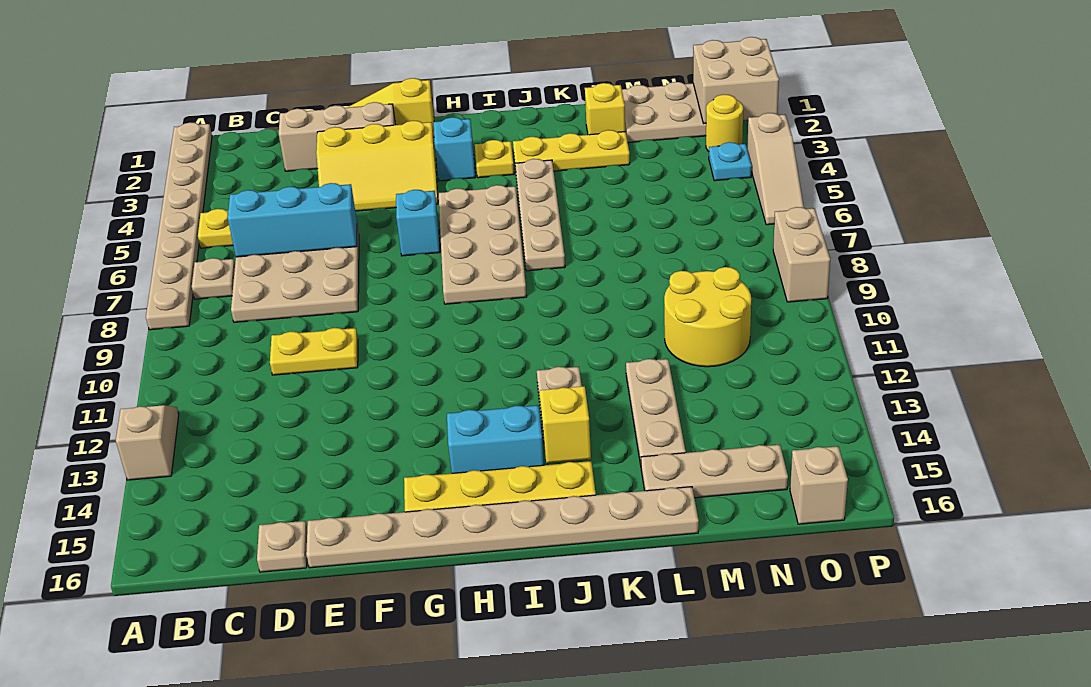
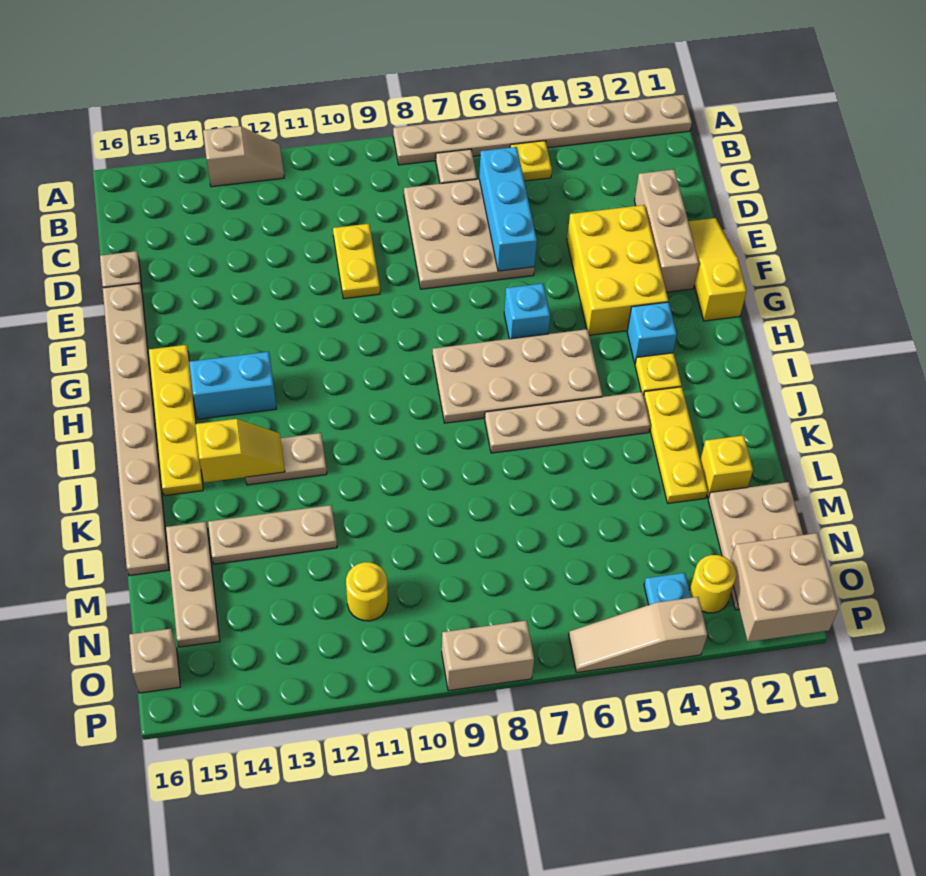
yellow slope E3:G4 level 1 top 3 -> yellow brick E3:G4 level 1
cyan brick H14:I14 level 1 -> cyan brick H13:H14 level 1
yellow round brick M10:N11 level 1 -> yellow round brick N11 level 1

